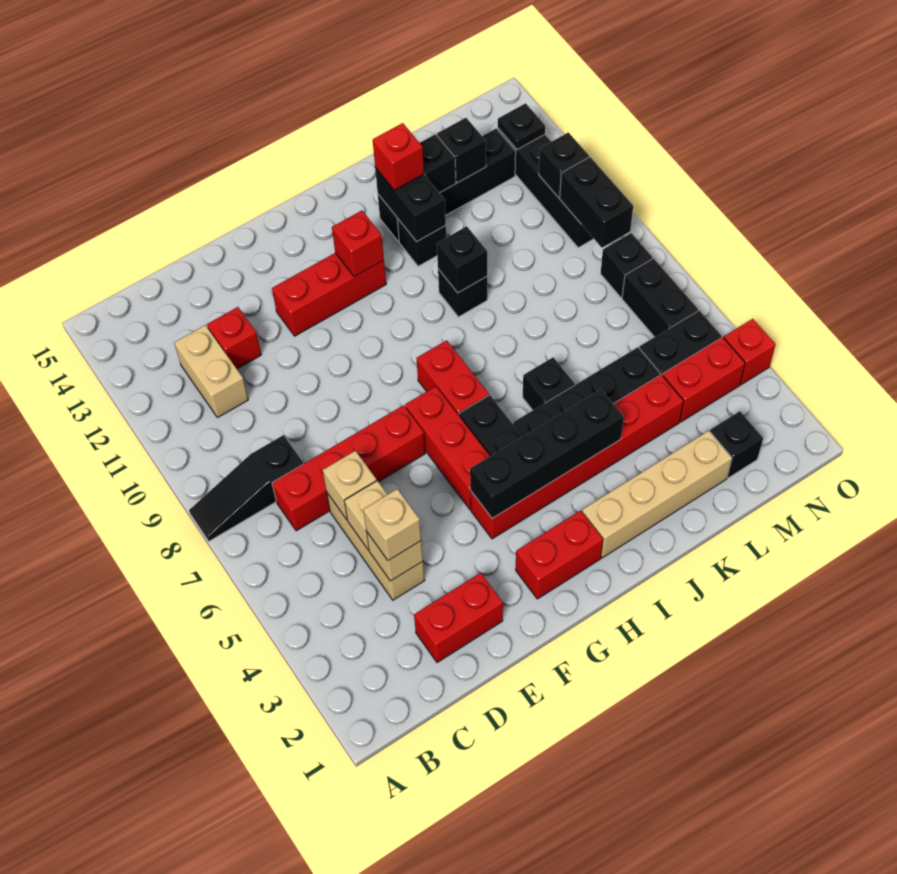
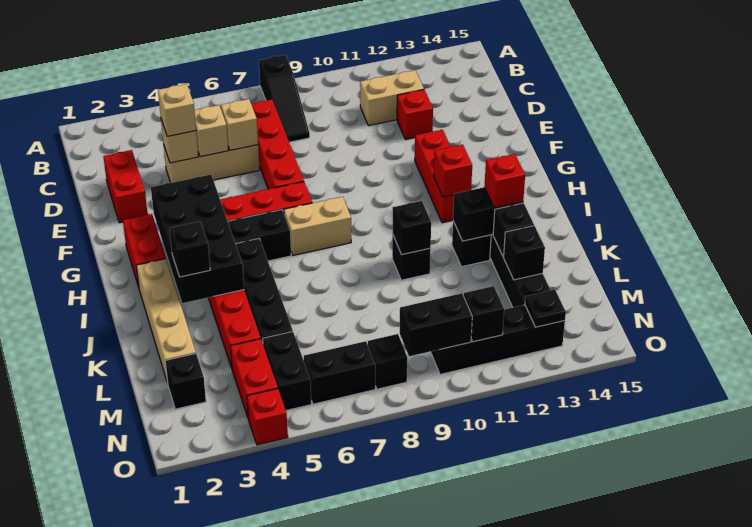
black slope A8:C8 level 1 top C -> black slope A8:C8 level 1 top A
black brick G4:J4 level 2 -> black brick G3:J4 level 2
red brick H7:H8 level 1 -> tan brick H7:H8 level 1
black brick J6 level 1 -> black brick J3 level 3

